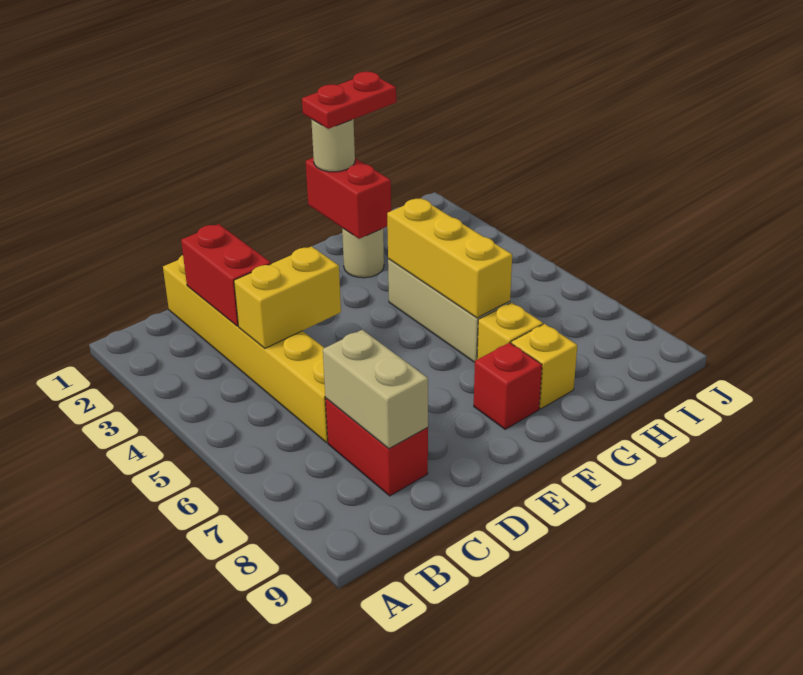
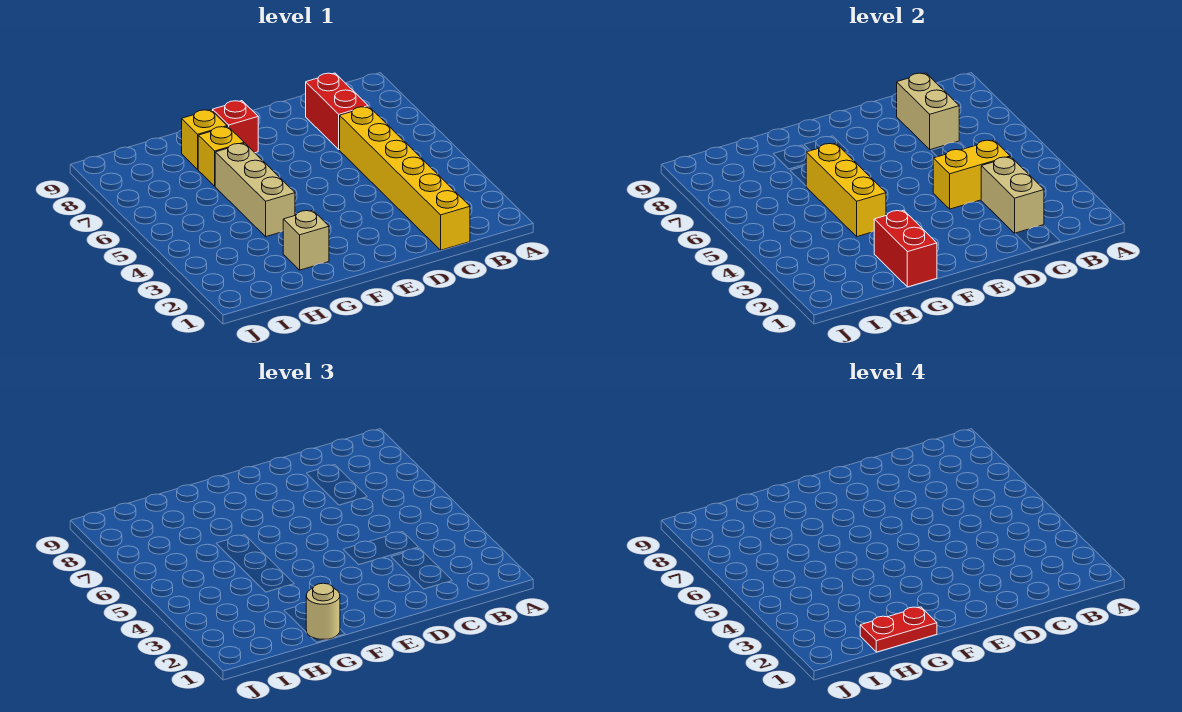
red brick C2:C3 level 2 -> tan brick C2:C3 level 2
tan round brick G2 level 1 -> tan brick G2 level 1

